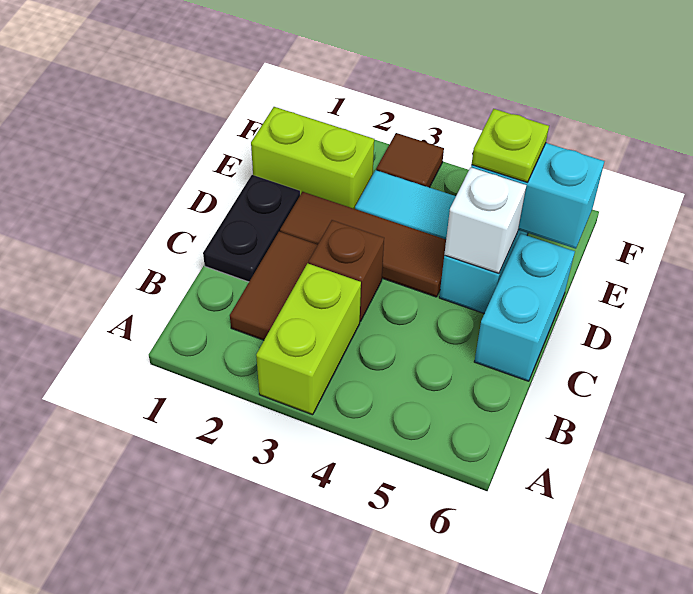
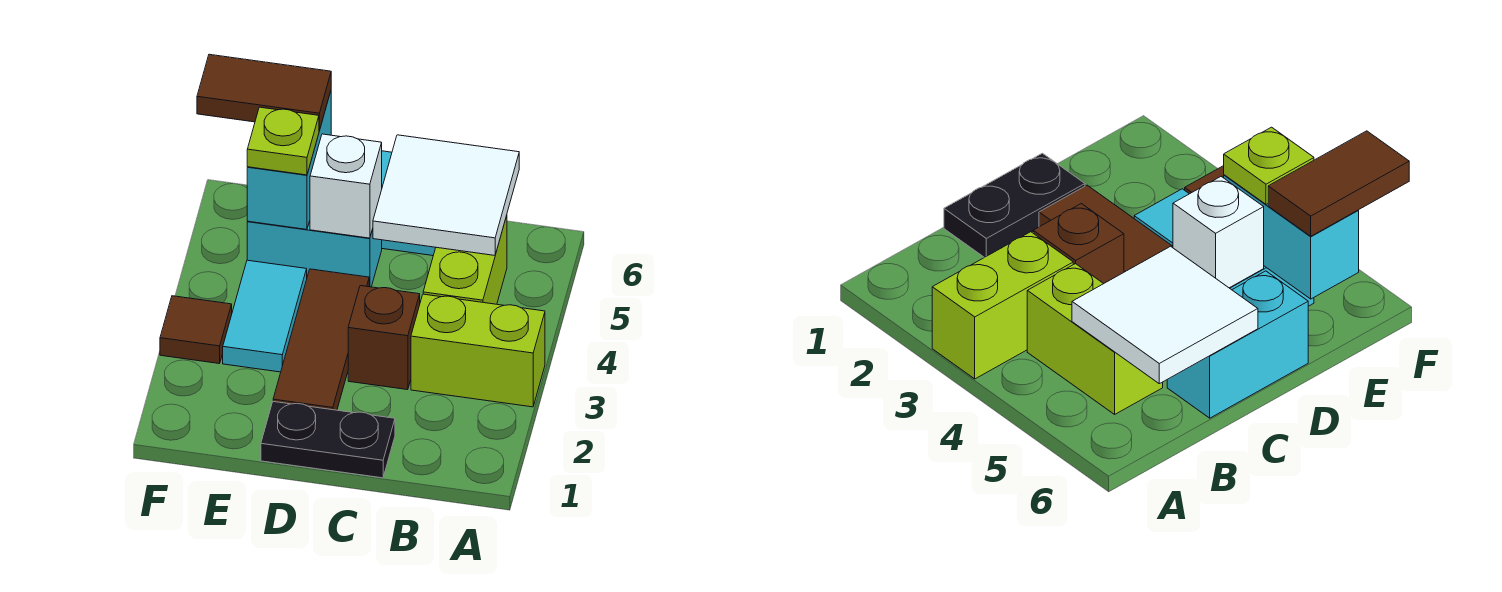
brown tile B2:C2 level 1 -> brown tile E6:F6 level 3
none -> white tile B5:C6 level 2
lime brick E1:E2 level 1 -> lime brick B4:B5 level 1

